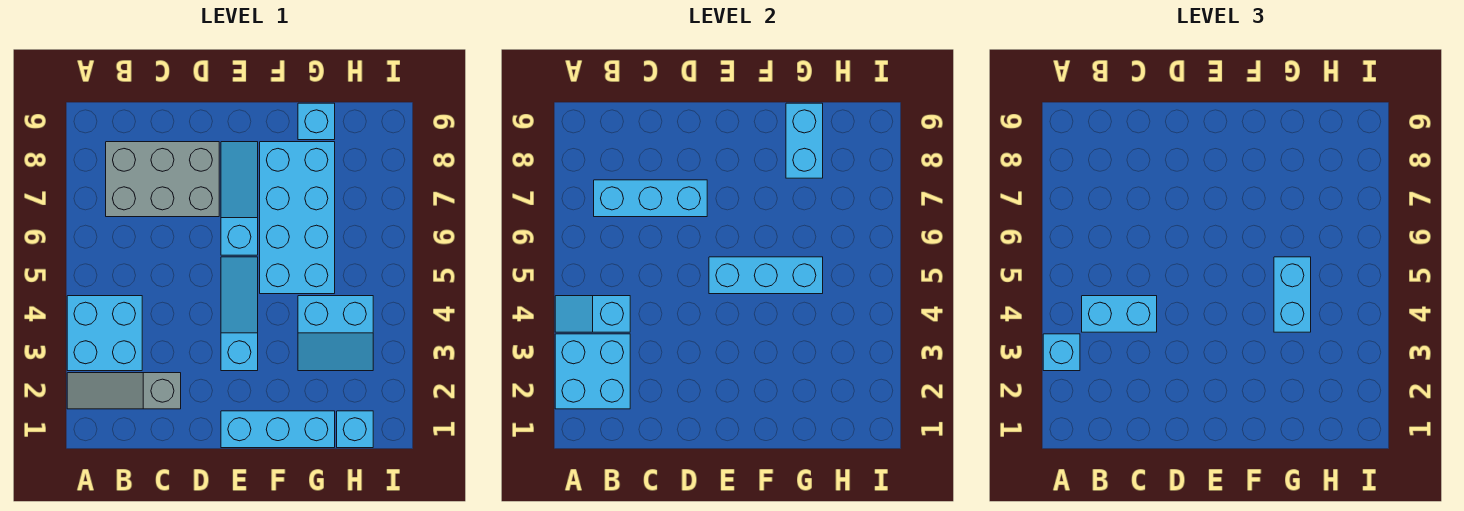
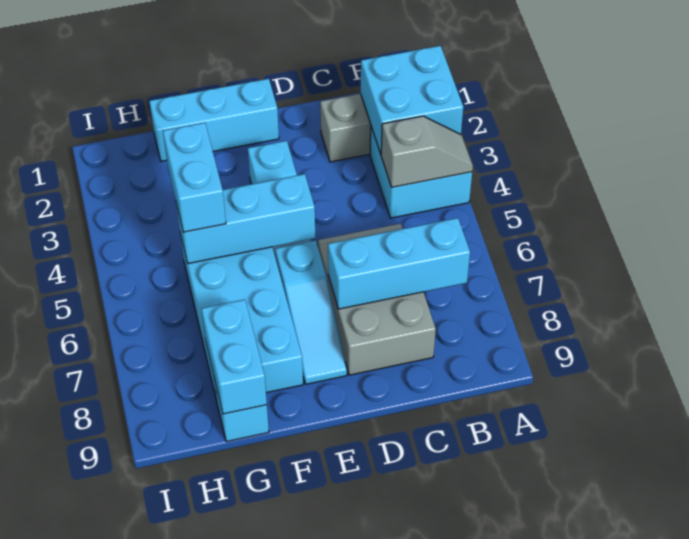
cyan brick A3 level 3 -> none
cyan slope A4:B4 level 2 top B -> grey slope A4:B4 level 2 top B
cyan brick B4:C4 level 3 -> none
grey brick B7:D8 level 1 -> grey brick C6:D8 level 1
cyan slope G3:H4 level 1 top 4 -> none
cyan brick H1 level 1 -> none

